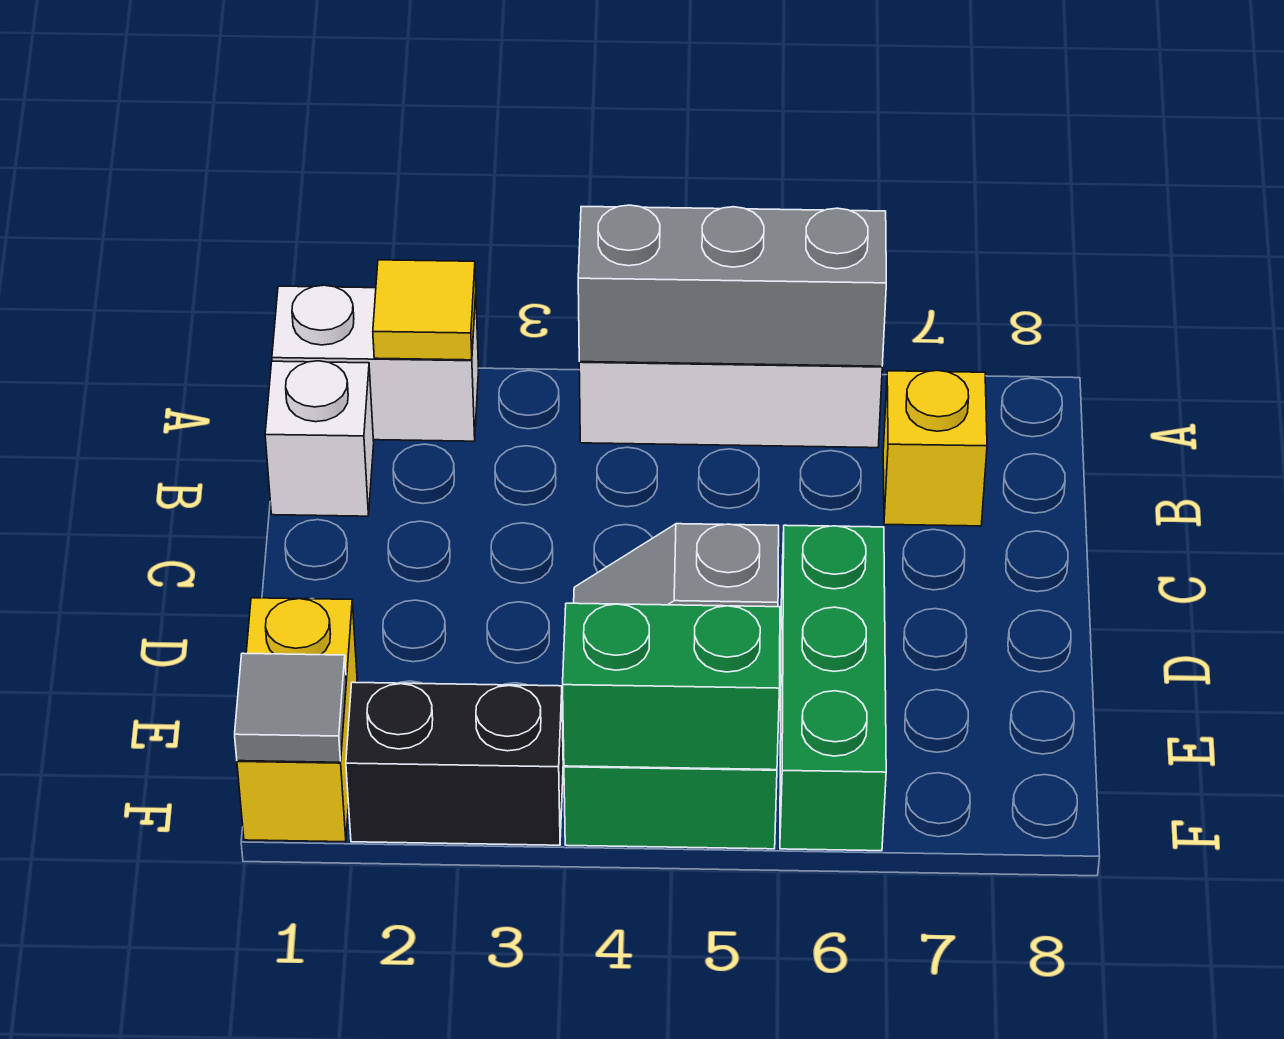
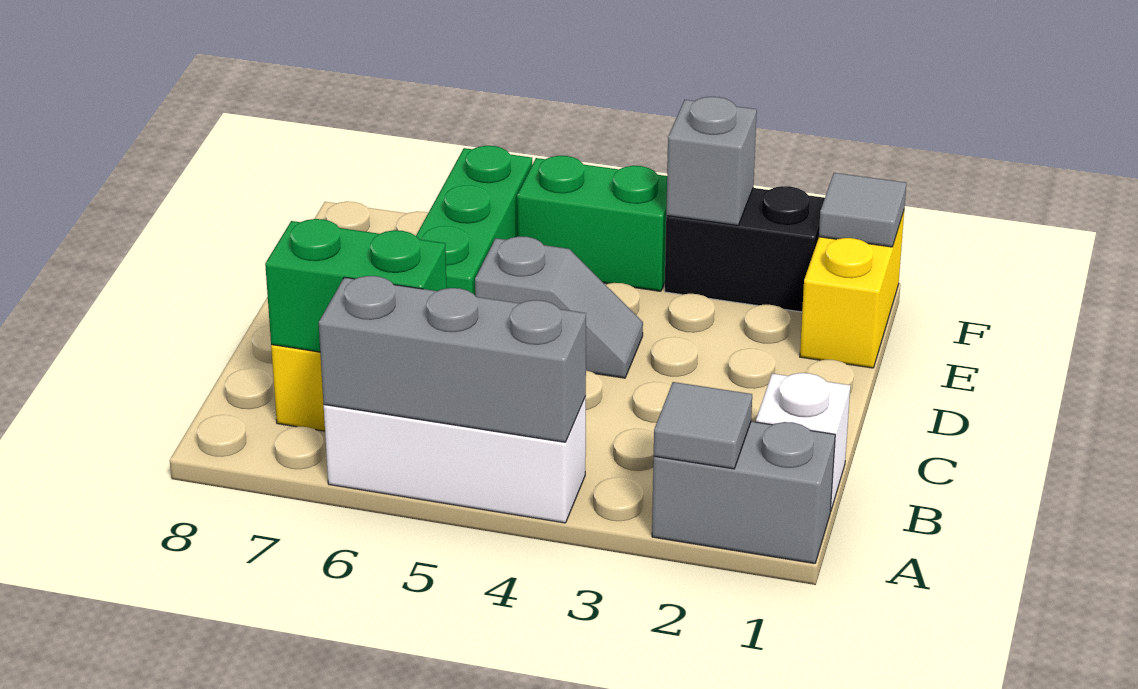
white brick A1:A2 level 1 -> grey brick A1:A2 level 1
yellow tile A2 level 2 -> grey tile A2 level 2
none -> grey brick F3 level 2
green brick F4:F5 level 2 -> green brick B6:B7 level 2

